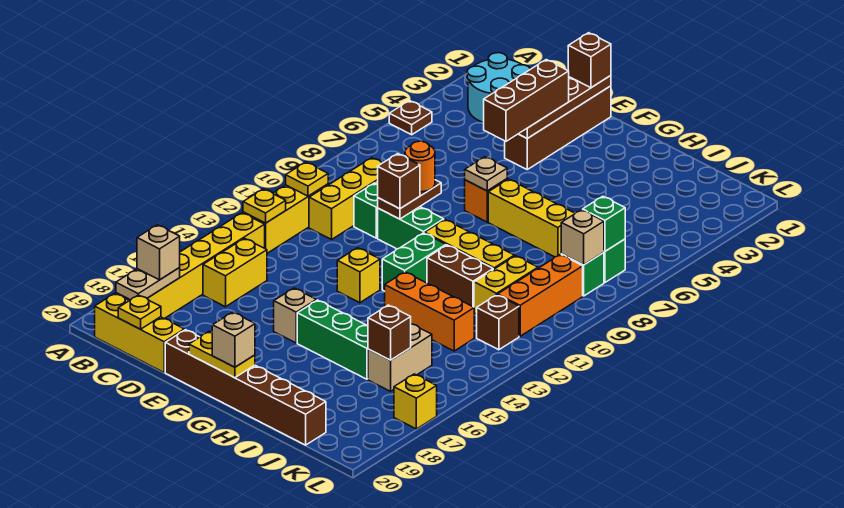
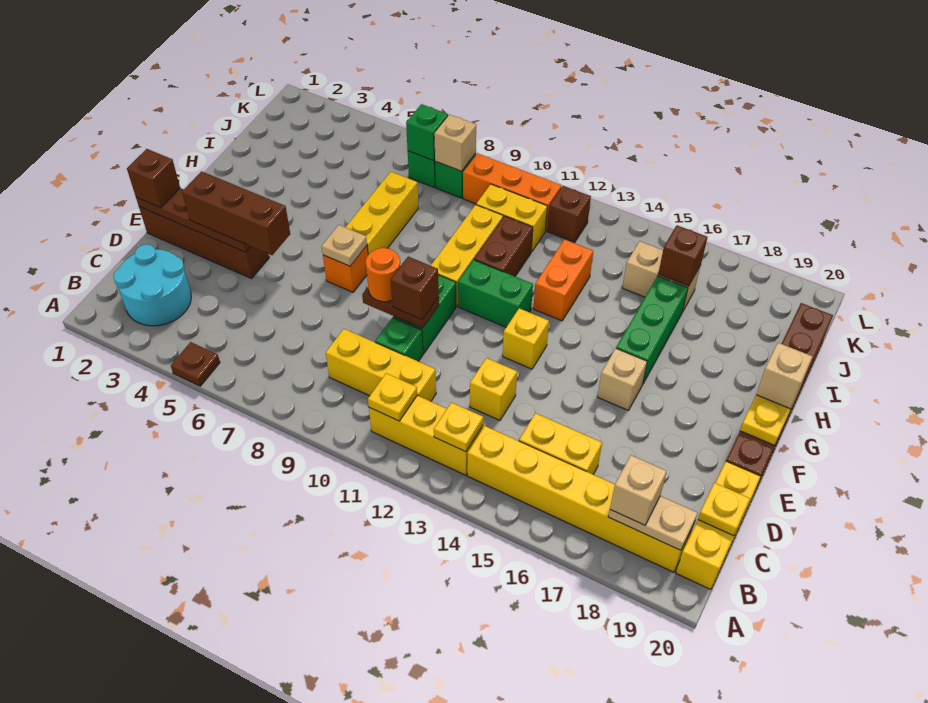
orange brick H13:J13 level 1 -> orange brick H13:I13 level 1
yellow brick L17 level 1 -> yellow brick D13 level 1

